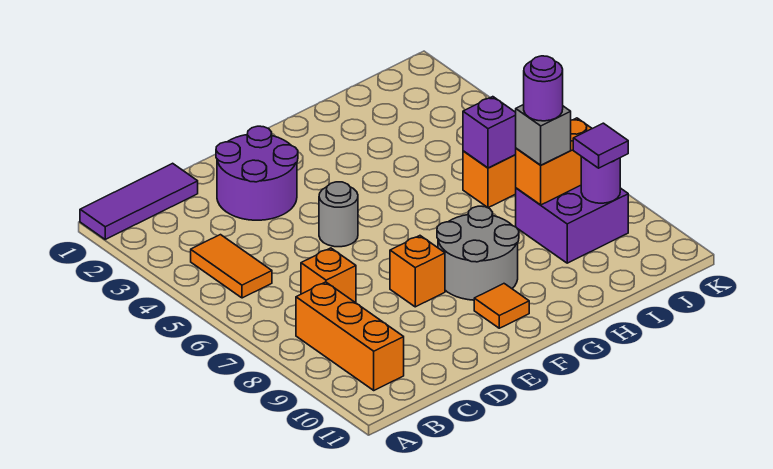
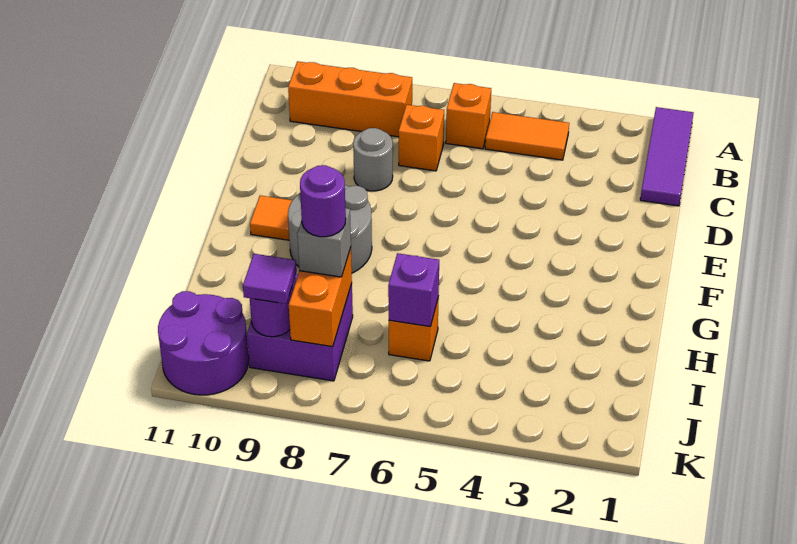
purple round brick D2:E3 level 1 -> purple round brick J10:K11 level 1
grey round brick E5 level 1 -> grey round brick D8 level 1
orange brick E8 level 1 -> orange brick B6 level 1

